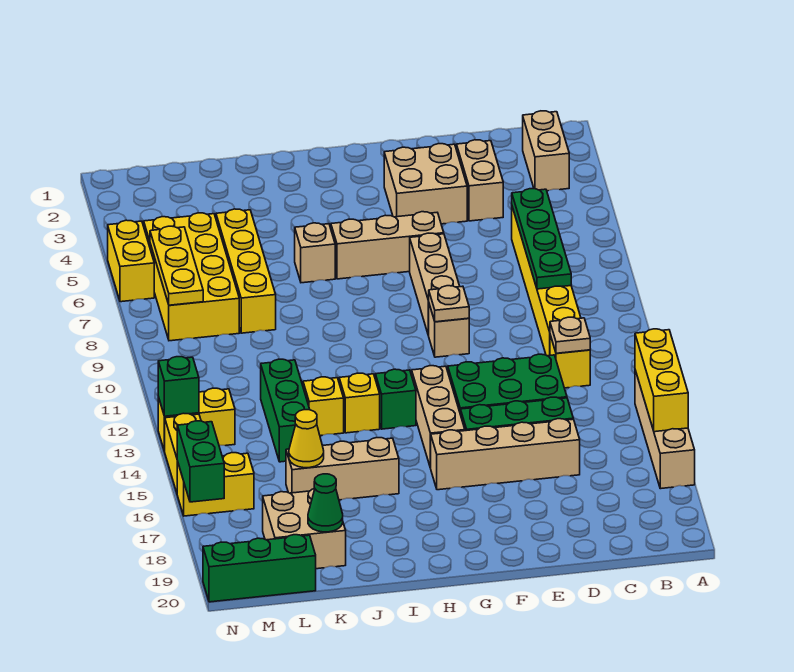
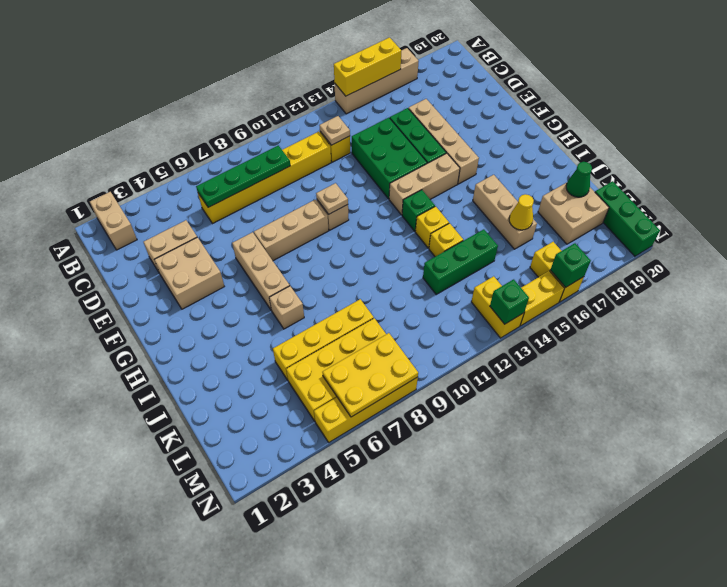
tan brick B2:B3 level 1 -> tan brick A2:B2 level 1
yellow plate M6:M8 level 2 -> yellow plate M6:N8 level 2
yellow brick N5:N6 level 1 -> yellow brick N5:N8 level 1
green brick N16:N17 level 2 -> green brick N16 level 2

